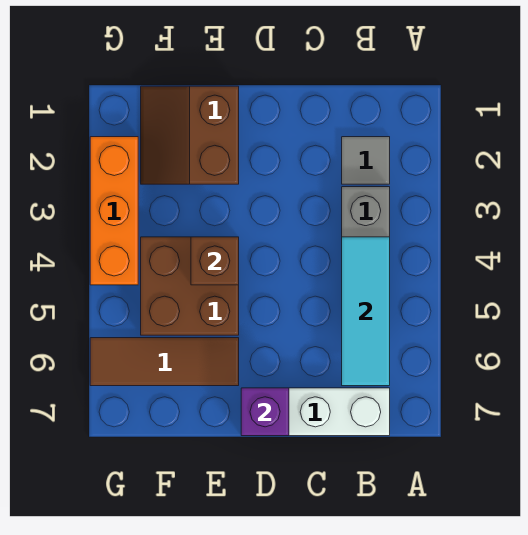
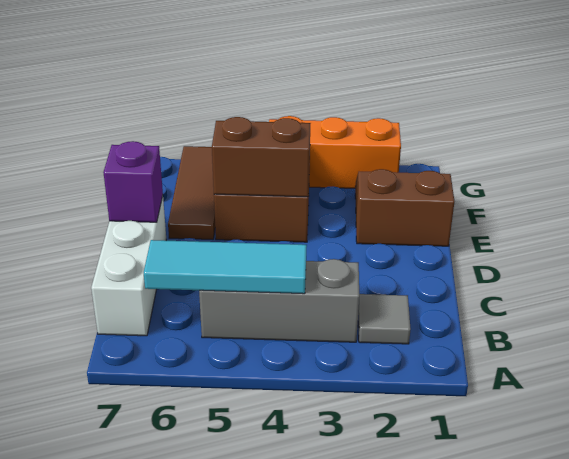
brown brick E4 level 2 -> brown brick E4:E5 level 2

